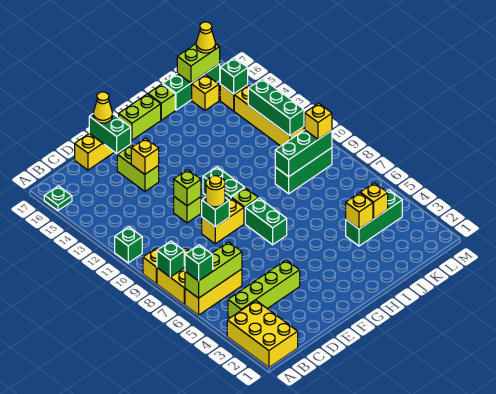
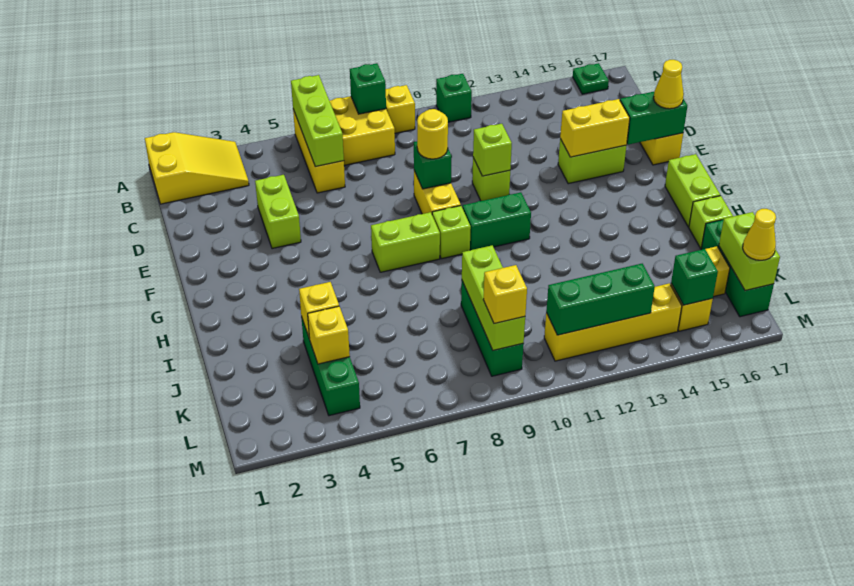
yellow brick A1:B3 level 1 -> yellow slope A1:B3 level 1 top 1
green brick A6 level 3 -> none
lime brick B4:E4 level 1 -> lime brick D4:E4 level 1
yellow brick E14 level 2 -> yellow brick E14:E15 level 2
green brick G7:G8 level 1 -> lime brick G7:G8 level 1
green brick J9:L9 level 2 -> lime brick J9:L9 level 2

